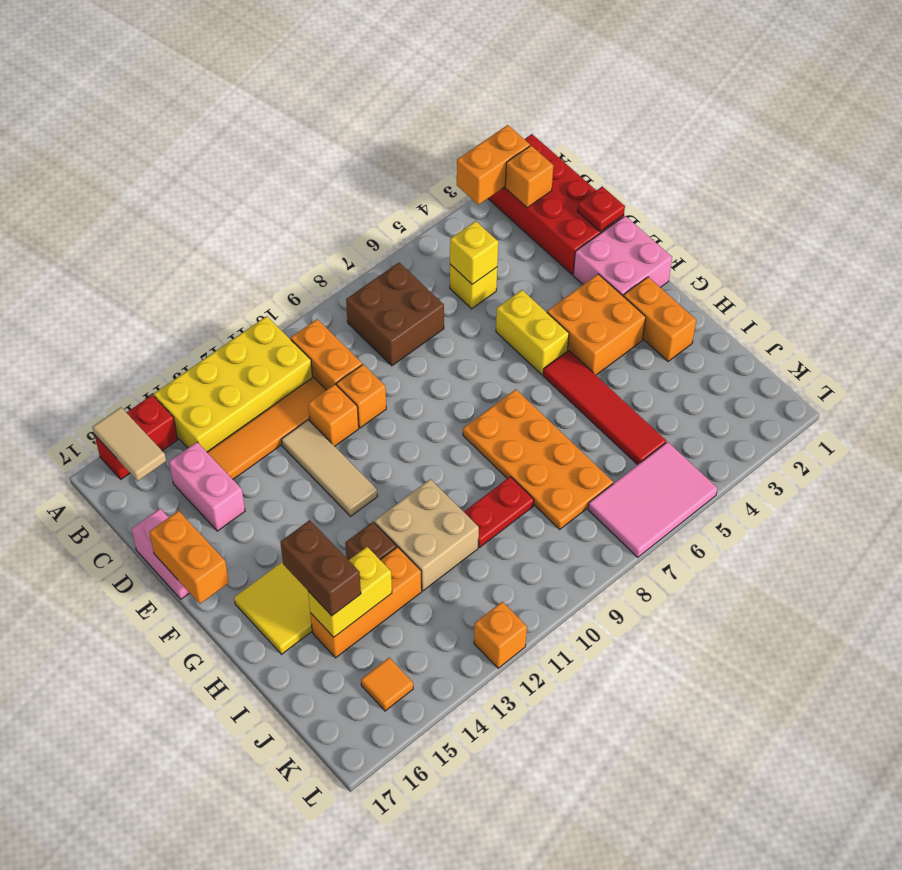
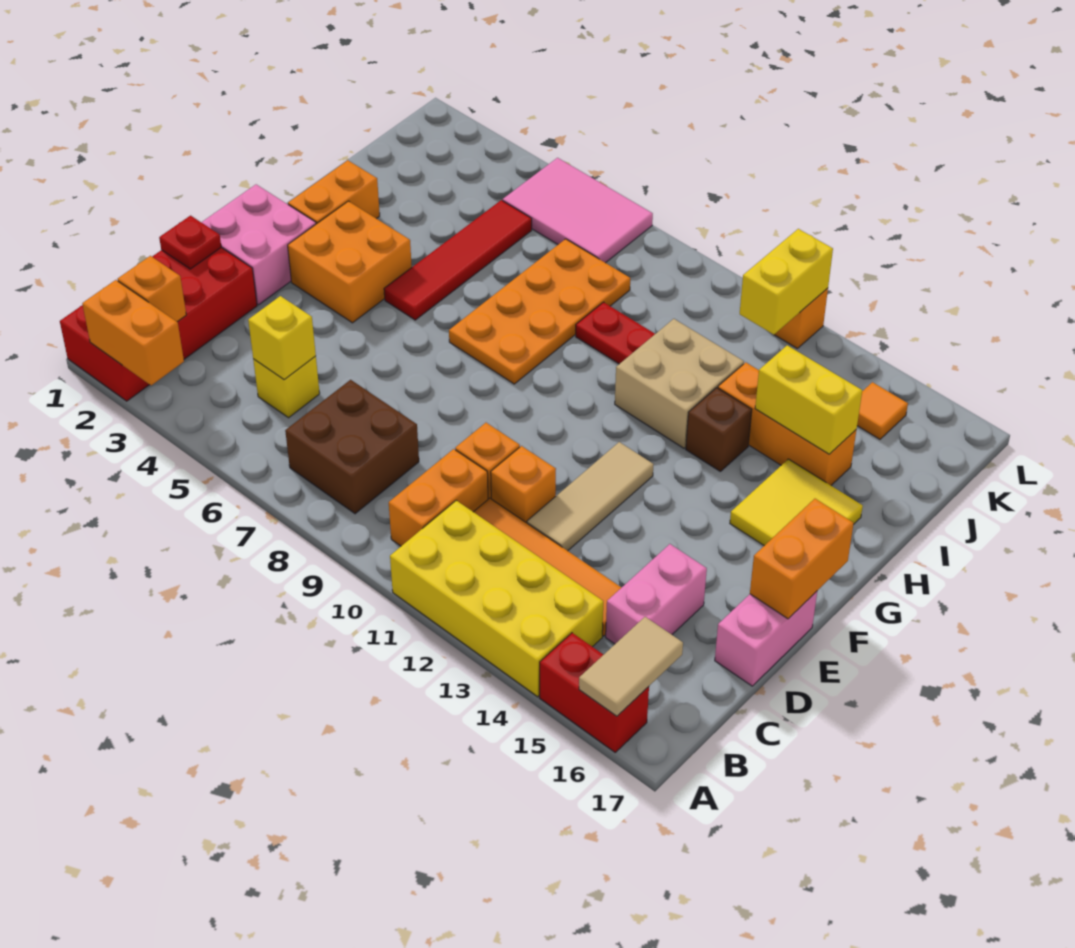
yellow brick E5:F5 level 1 -> yellow brick K12:L12 level 2
brown brick H15:I15 level 3 -> none

